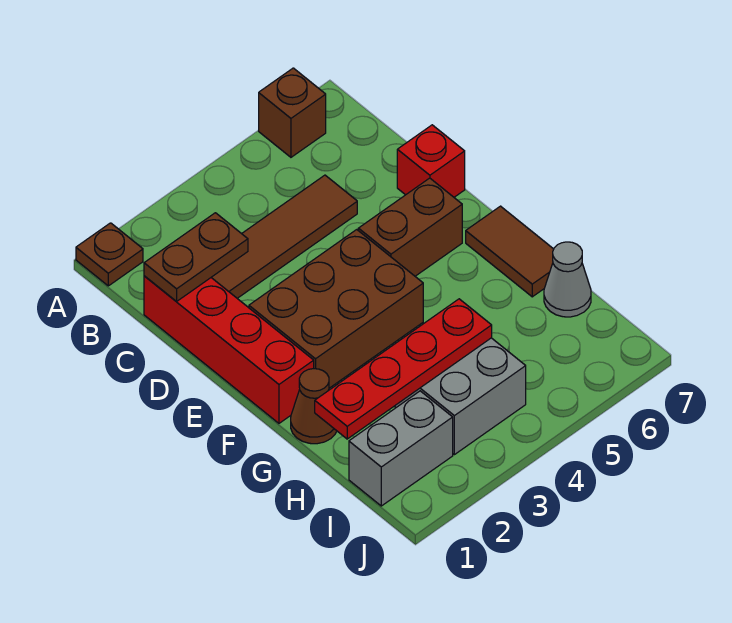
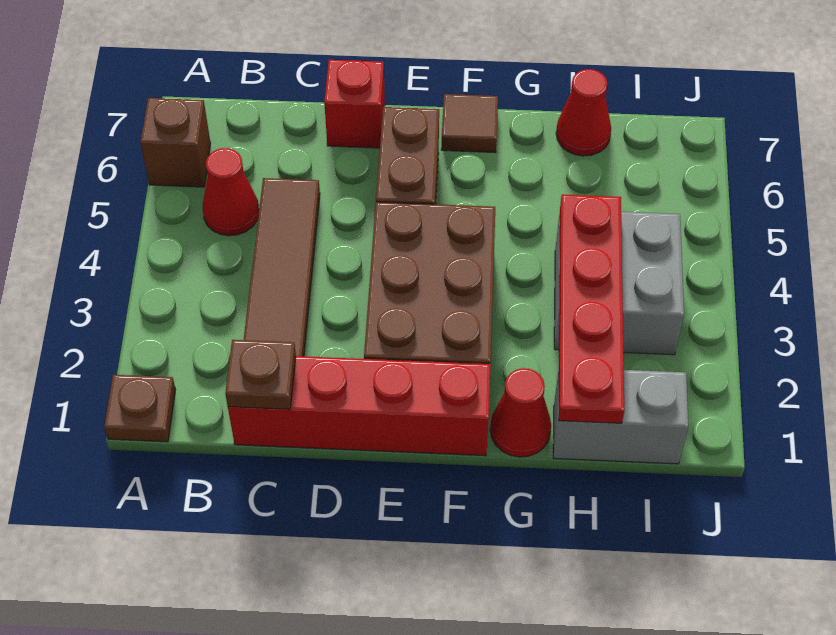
none -> red cone B5 level 1
brown plate C1:C2 level 2 -> brown plate C1 level 2
brown tile F7:G7 level 1 -> brown tile F7 level 1
brown cone G1 level 1 -> red cone G1 level 1
grey cone H7 level 1 -> red cone H7 level 1
grey brick I1:I2 level 1 -> grey brick H1:I1 level 1

